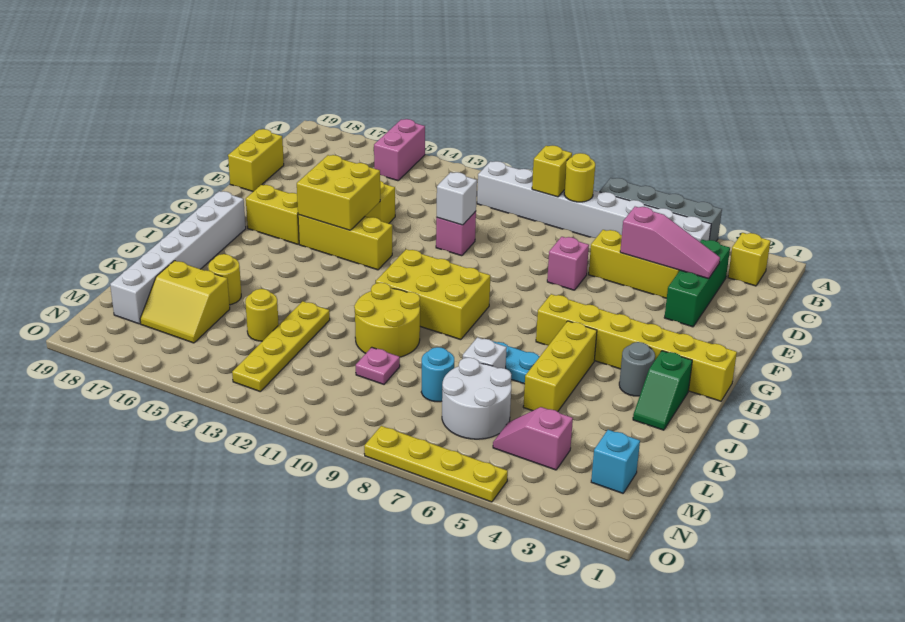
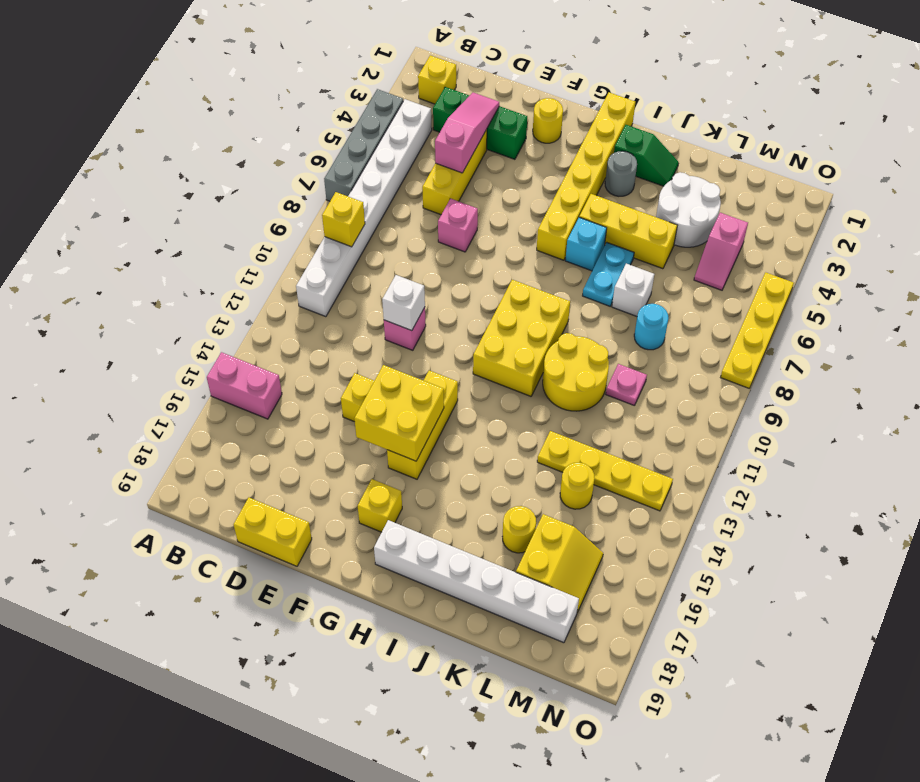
yellow round brick B8 level 2 -> yellow round brick F2 level 1
yellow brick G16:G17 level 1 -> yellow brick G17 level 1
white round brick L6:M7 level 1 -> white round brick K3:L4 level 1
cyan brick M2 level 1 -> cyan brick I6 level 1

